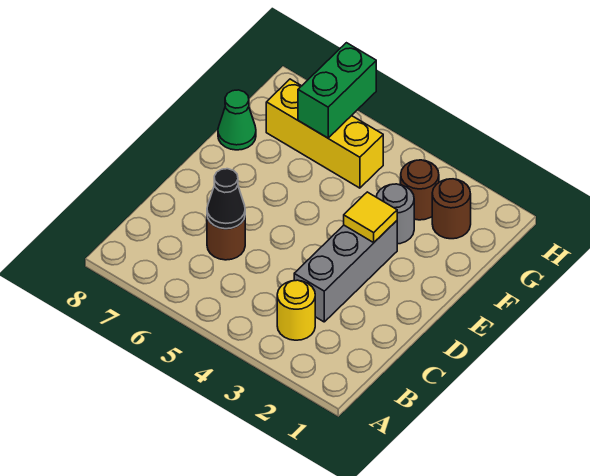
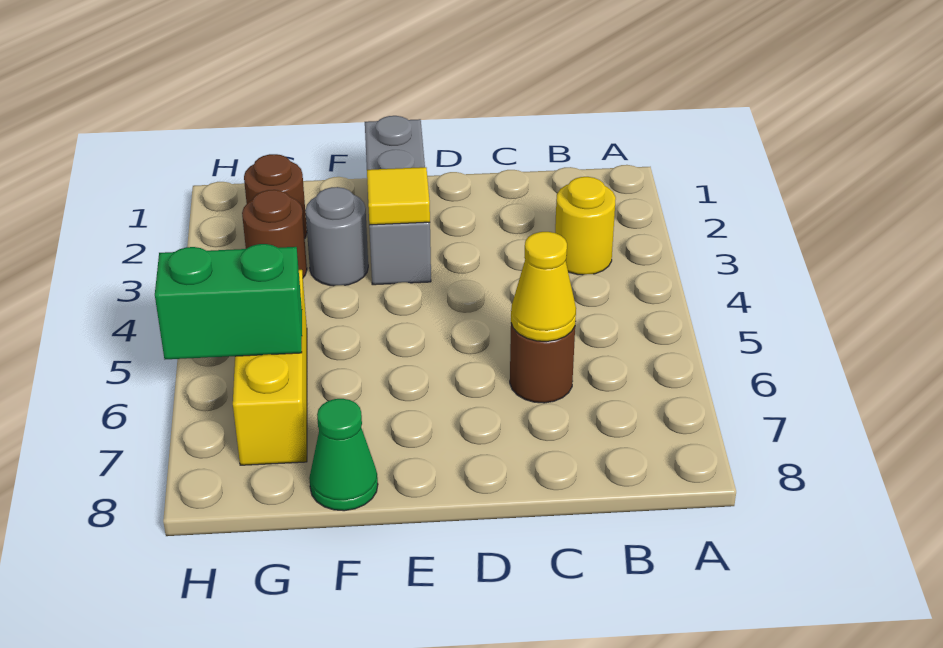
grey brick C3:E3 level 1 -> grey brick E1:E3 level 1
black cone C6 level 2 -> yellow cone C6 level 2

